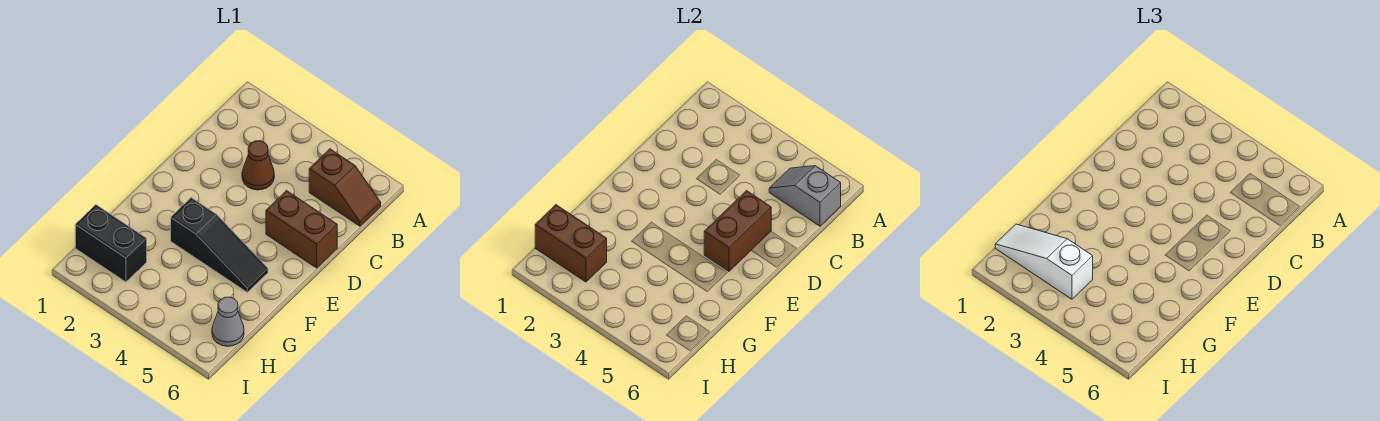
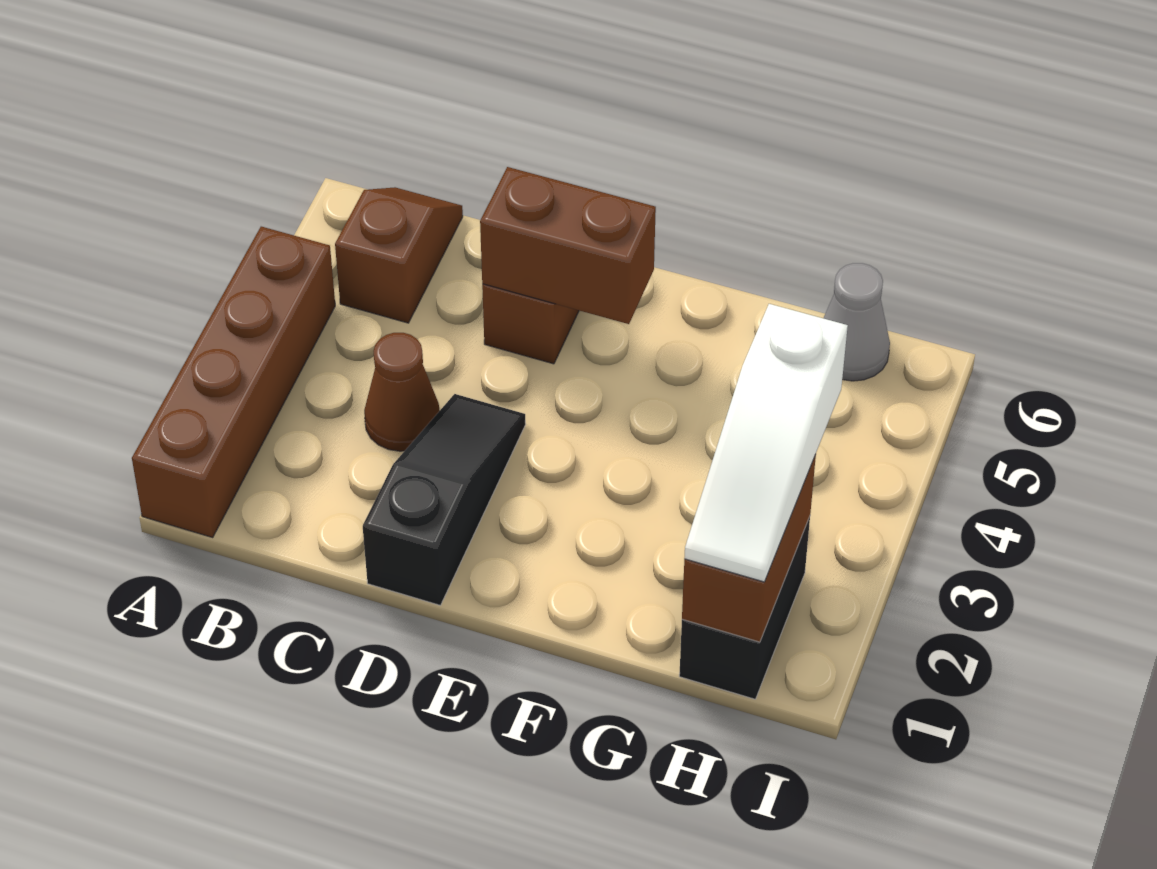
none -> brown brick A1:A4 level 1
grey slope B5:B6 level 2 top 6 -> none
black slope F3:F5 level 1 top 3 -> black slope D1:D3 level 1 top 1

